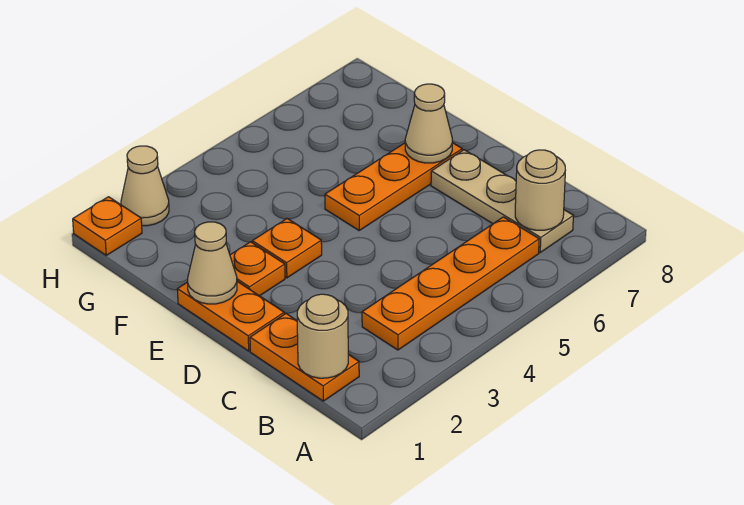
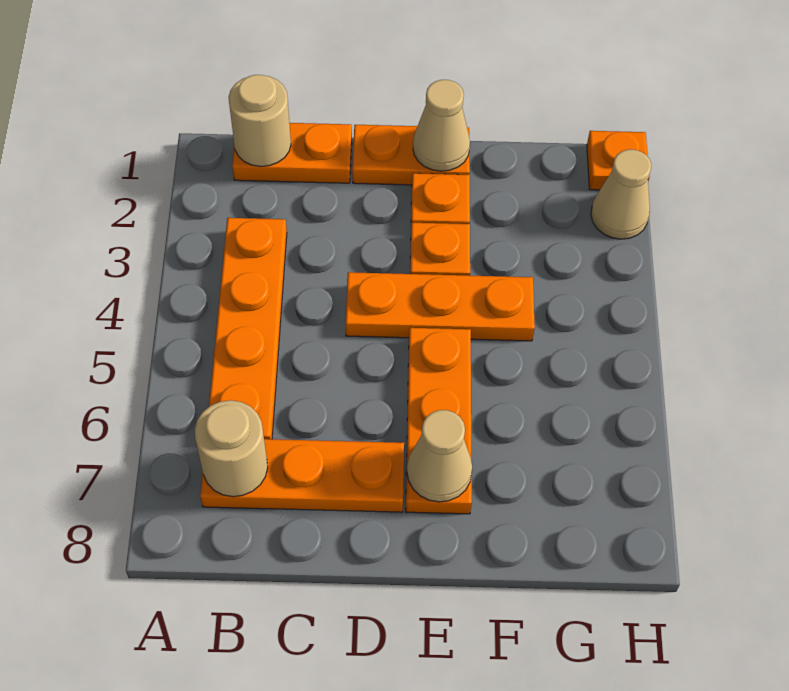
tan plate B7:D7 level 1 -> orange plate B7:D7 level 1
none -> orange plate D4:F4 level 1

